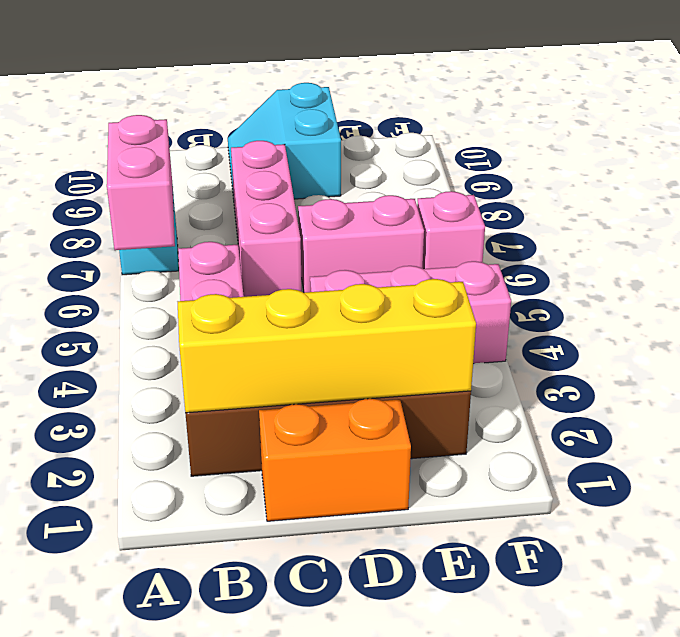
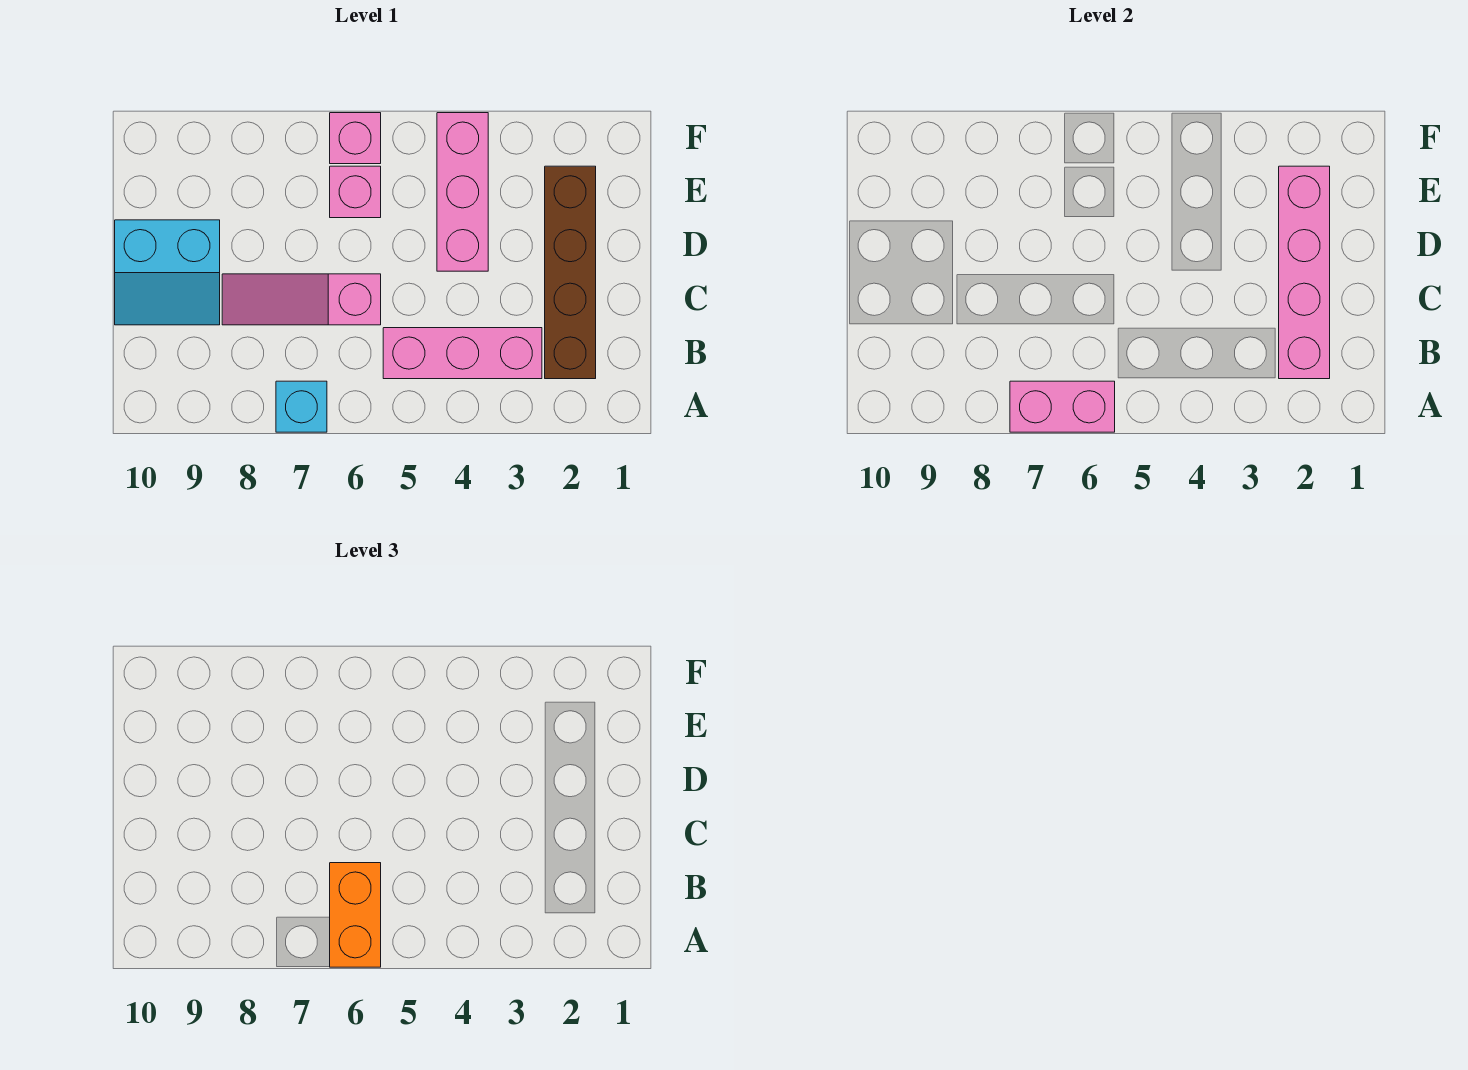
yellow brick B2:E2 level 2 -> pink brick B2:E2 level 2
orange brick C1:D1 level 1 -> orange brick A6:B6 level 3
pink brick C6:C8 level 1 -> pink slope C6:C8 level 1 top 6
pink brick D6:E6 level 1 -> pink brick E6 level 1

